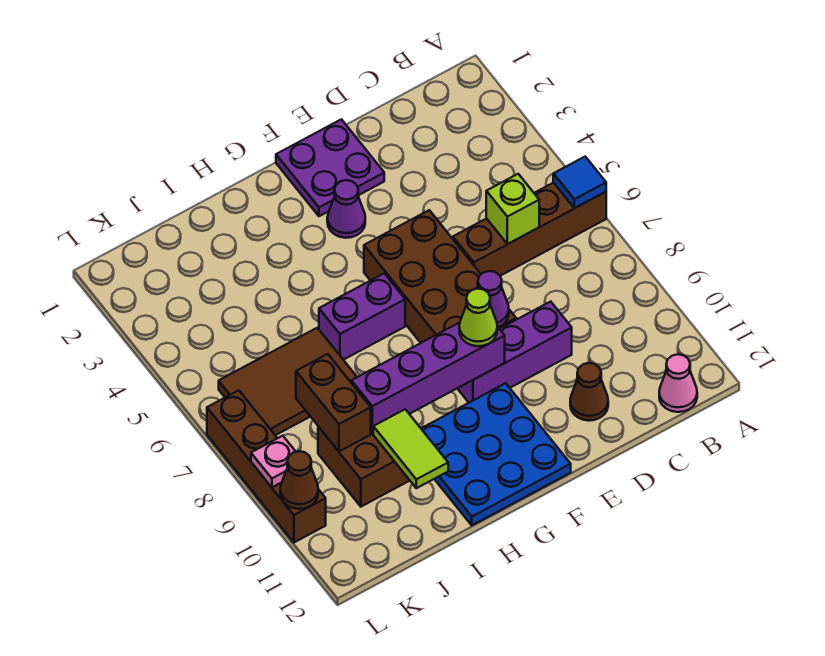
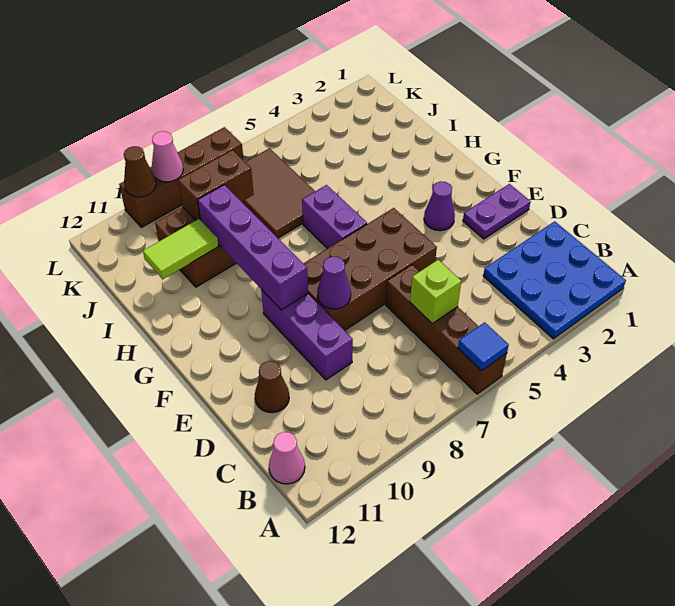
purple plate E1:F2 level 1 -> purple plate E1:E2 level 1
lime cone F9 level 3 -> none
blue plate F10:H12 level 1 -> blue plate A1:C3 level 1
pink plate L9 level 2 -> pink cone L9 level 2

